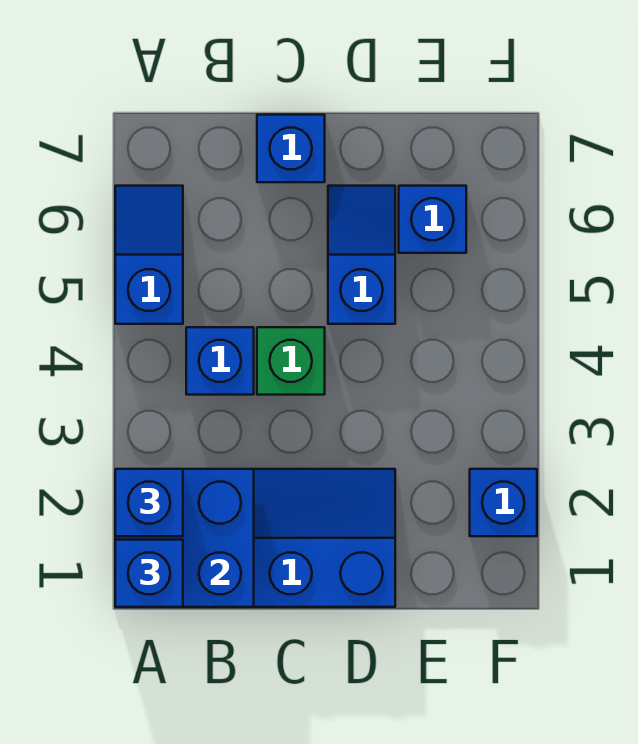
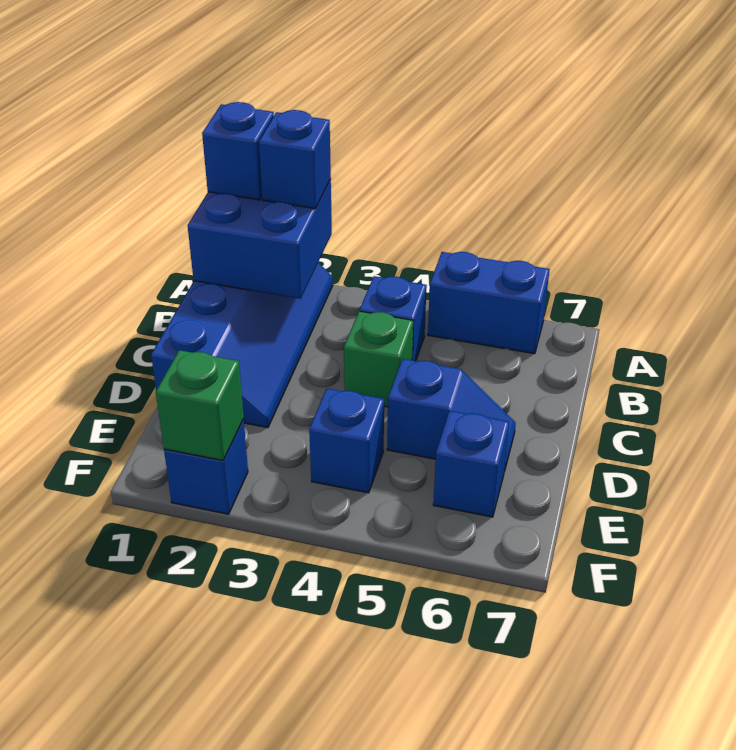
blue slope A5:A6 level 1 top 5 -> blue brick A5:A6 level 1
blue brick C7 level 1 -> blue brick E4 level 1
none -> green brick F2 level 2

